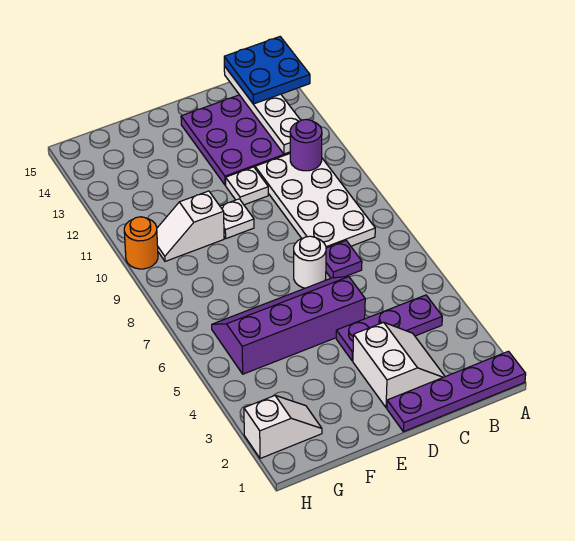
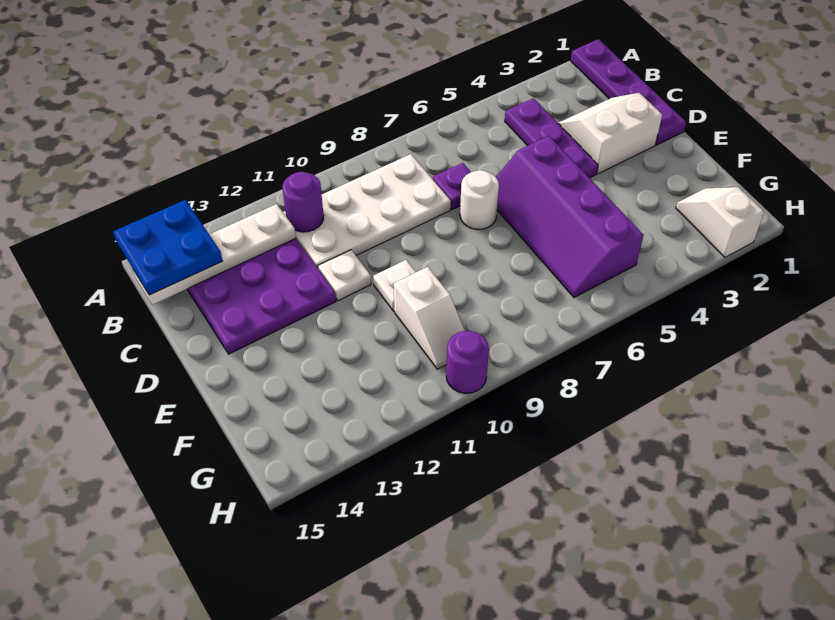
orange round brick H10 level 1 -> purple round brick H10 level 1

